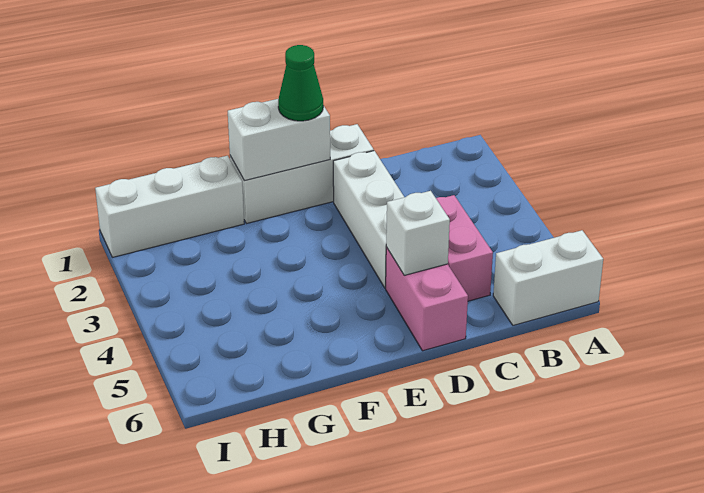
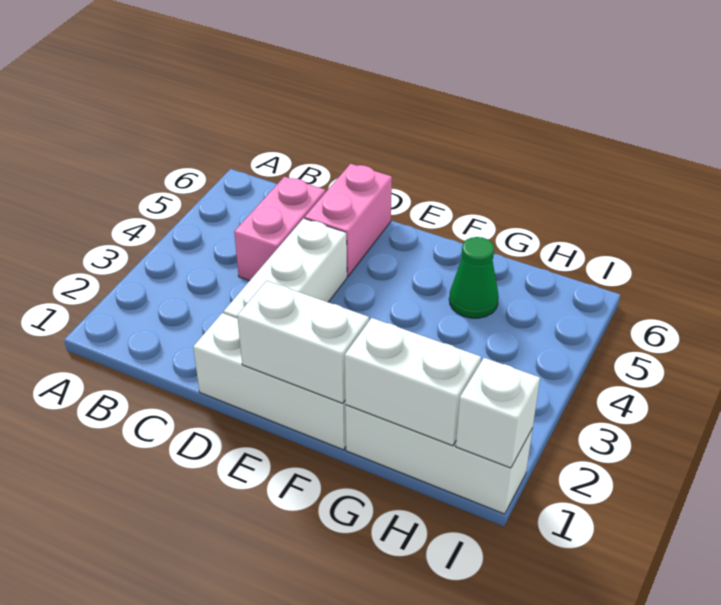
white brick A6:B6 level 1 -> white brick G1:H1 level 2
white brick D5 level 2 -> white brick I1 level 2
green cone E1 level 3 -> green cone G5 level 1

